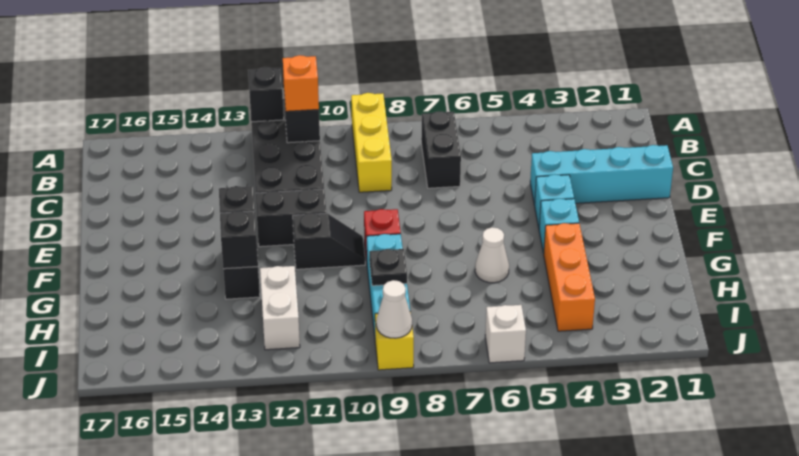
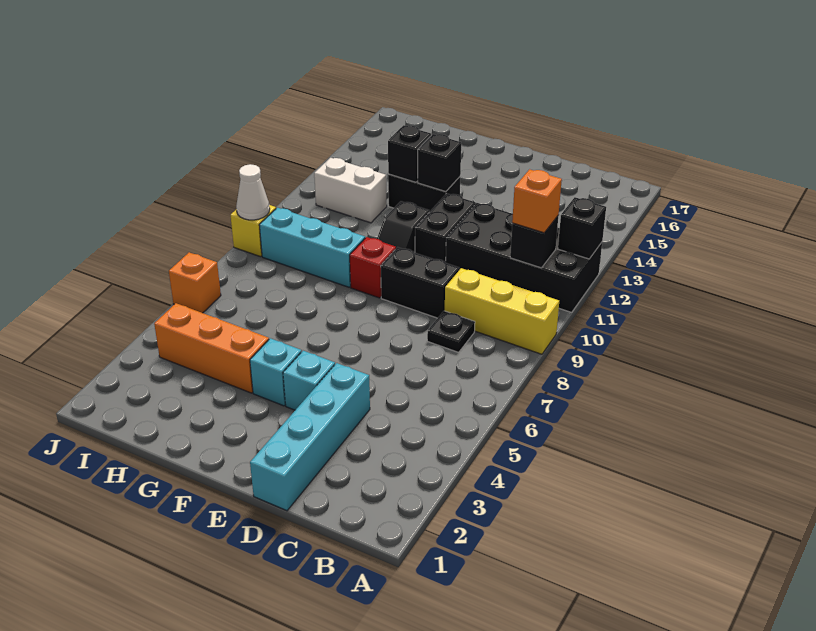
black brick B7:C7 level 1 -> black brick D9:E9 level 1
white cone G6 level 1 -> none
black plate H9 level 2 -> black plate C8 level 1
white brick J6 level 1 -> orange brick J6 level 1

